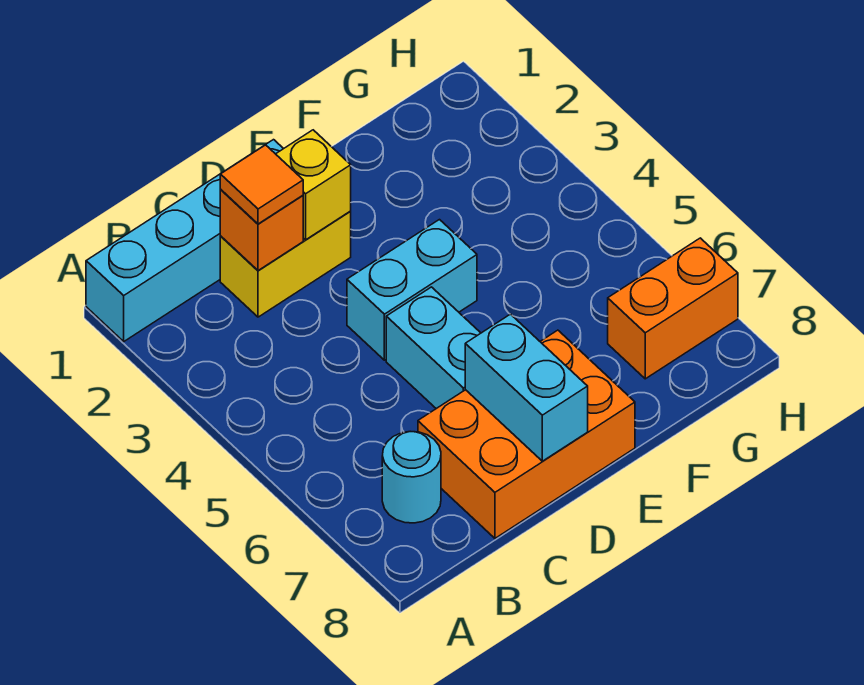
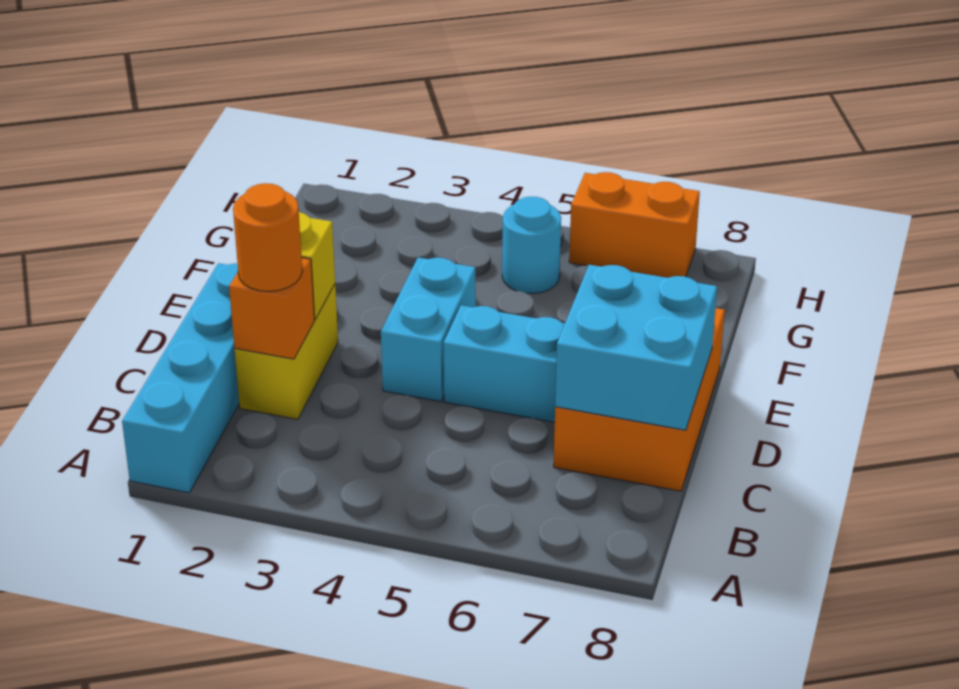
cyan round brick B7 level 1 -> cyan round brick G5 level 1
orange tile C2 level 3 -> orange round brick C2 level 3
cyan brick D7:D8 level 2 -> cyan brick C7:D8 level 2
orange brick G7:H7 level 1 -> orange brick H6:H7 level 1

